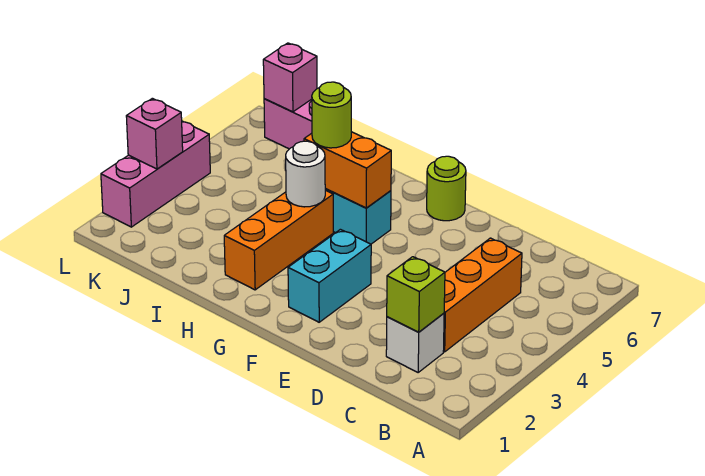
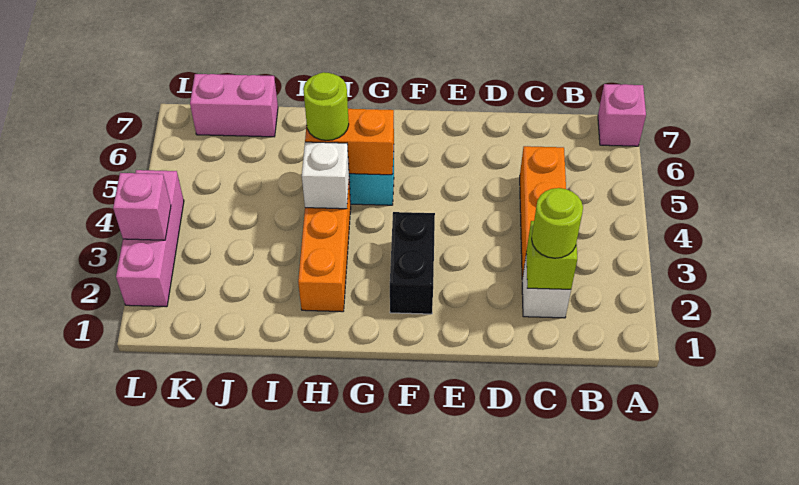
cyan brick F2:F3 level 1 -> black brick F2:F3 level 1
lime round brick F7 level 1 -> lime round brick C2 level 3
white round brick H4 level 2 -> white brick H4 level 2
pink brick K7 level 2 -> pink brick A7 level 1

